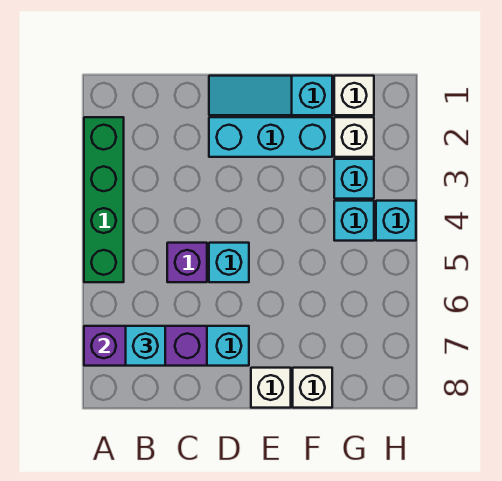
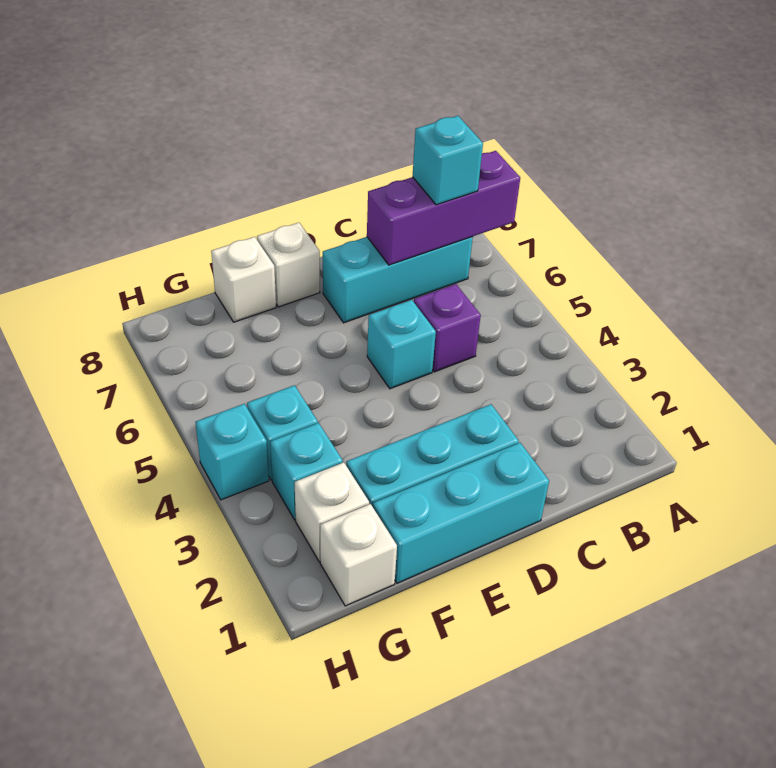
green brick A2:A5 level 1 -> none
cyan slope D1:F1 level 1 top F -> cyan brick D1:F1 level 1

